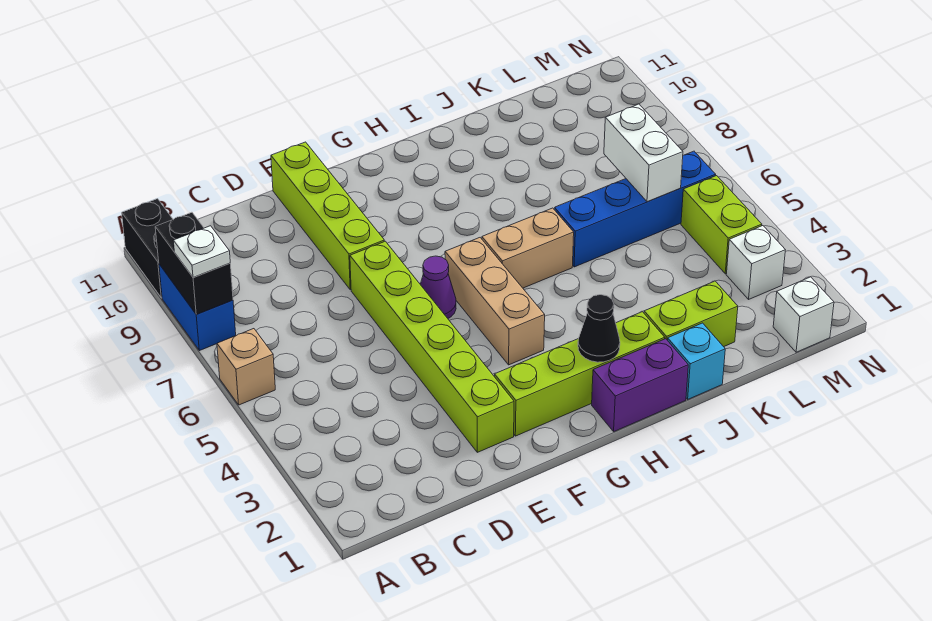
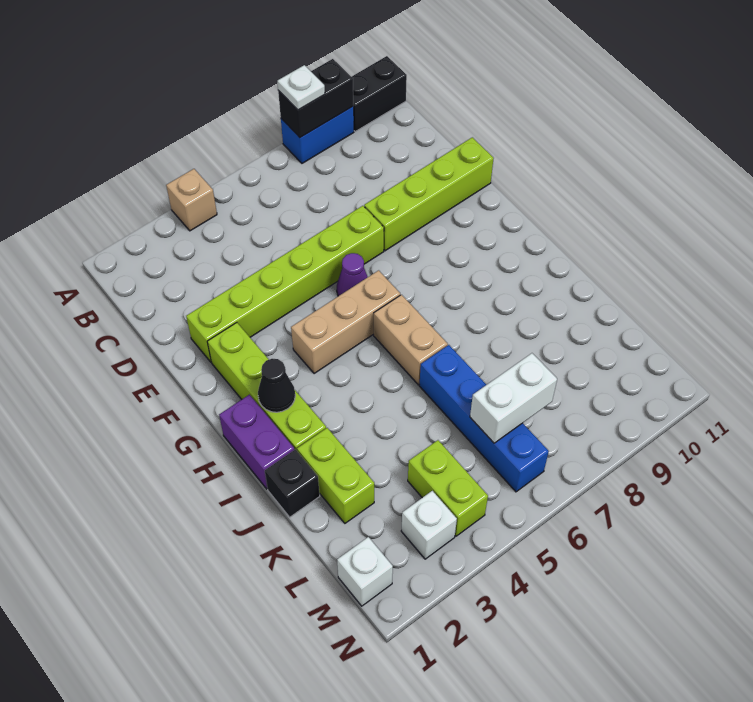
tan brick A6 level 1 -> tan brick A4 level 1
cyan brick J1 level 1 -> black brick J1 level 1
lime brick M4:M5 level 1 -> lime brick L4:M4 level 1

